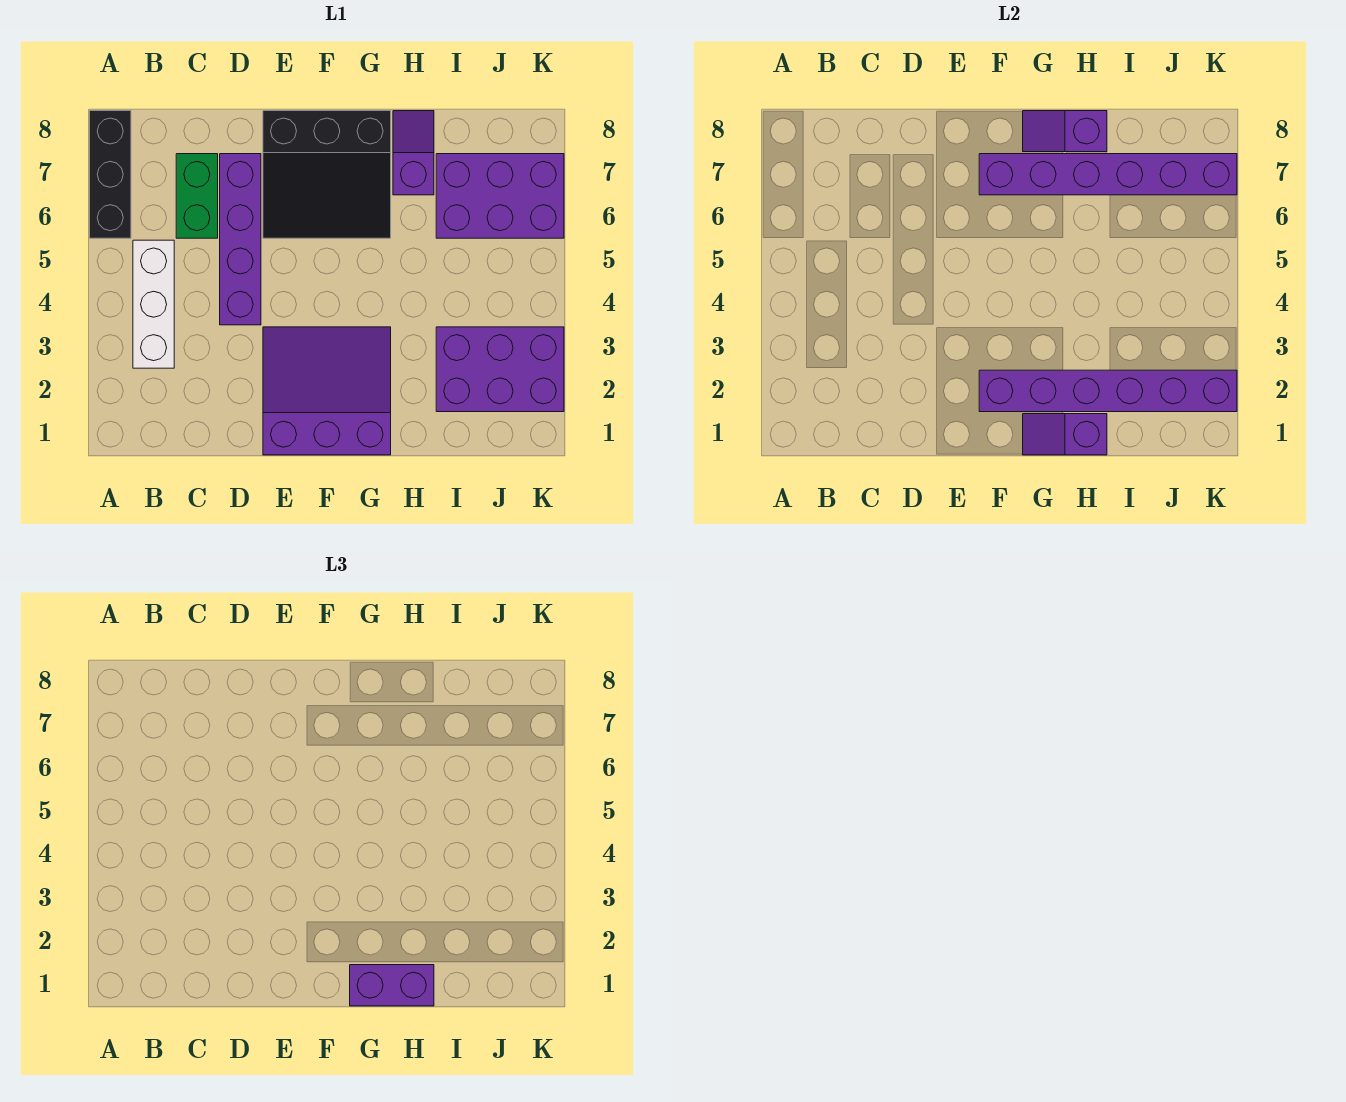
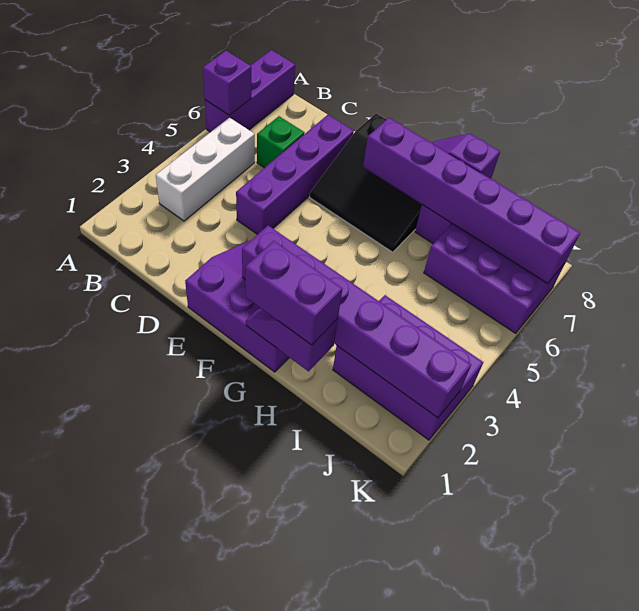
black brick A6:A8 level 1 -> purple brick A6:A8 level 1
none -> purple brick A6 level 2
green brick C6:C7 level 1 -> green brick C6 level 1

